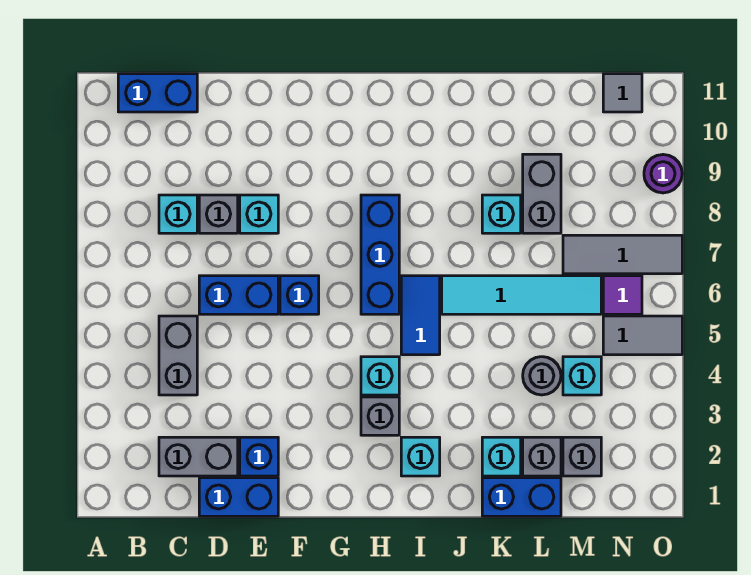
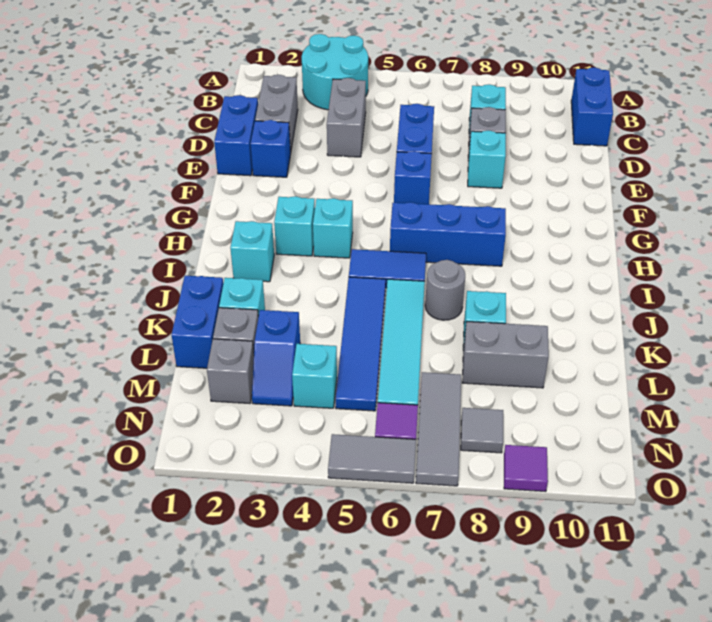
none -> cyan round brick A3:B4 level 1
grey brick C4:C5 level 1 -> grey brick C4:D4 level 1
grey brick H3 level 1 -> cyan brick H3 level 1
none -> blue tile J5:M5 level 1
none -> blue slope L3:M3 level 1 top L
grey round brick L4 level 1 -> grey round brick J7 level 1
grey tile N5:O5 level 1 -> grey tile O5:O6 level 1
grey tile N11 level 1 -> grey tile N8 level 1
purple round brick O9 level 1 -> purple tile O9 level 1

